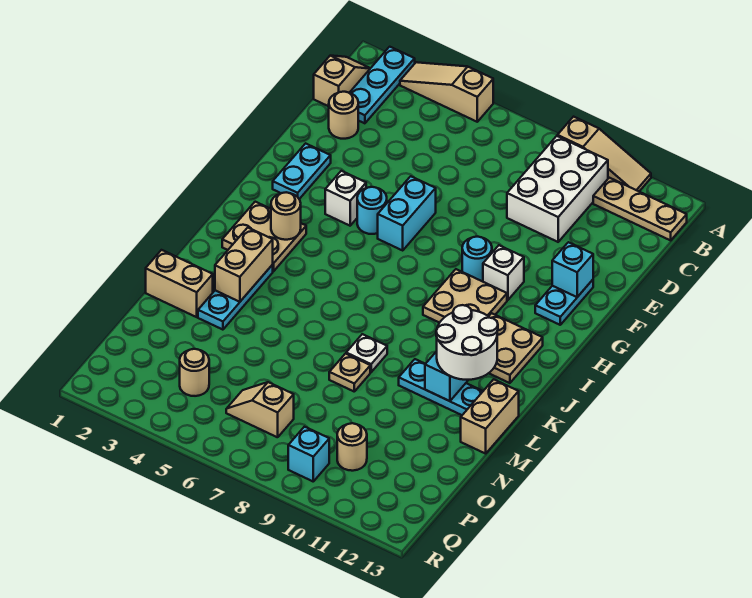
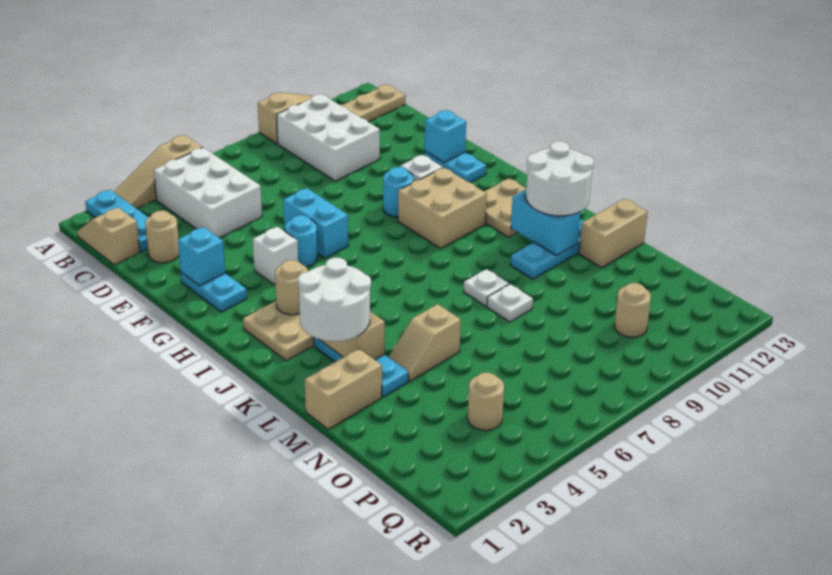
none -> white brick B4:D5 level 1
tan plate H9:I10 level 1 -> tan brick H9:I10 level 1
none -> white round brick K2:L3 level 3
tan brick L13:M13 level 1 -> tan brick M12:M13 level 1
tan plate M8 level 1 -> white plate M8 level 1
tan slope P6:P7 level 1 top 7 -> tan slope M4:M5 level 1 top 5
cyan brick Q9 level 1 -> cyan brick F2 level 2

